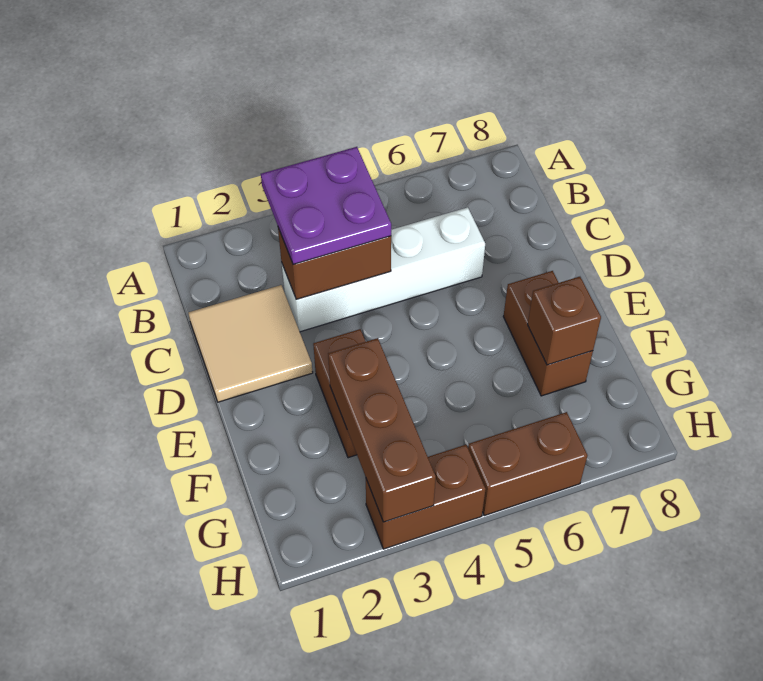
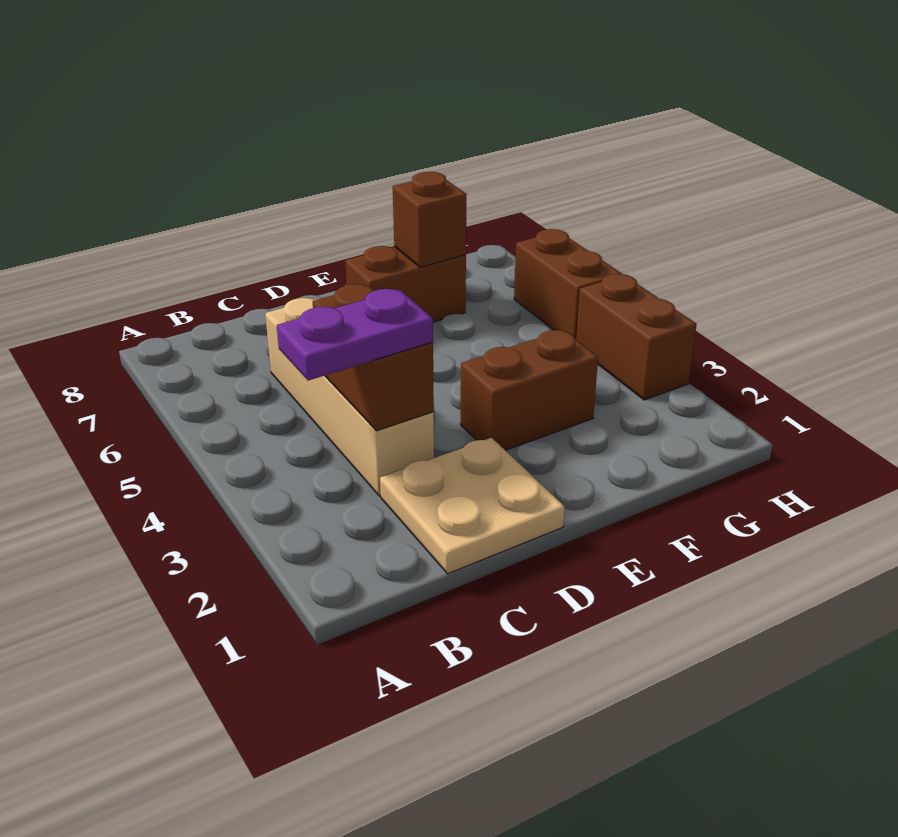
purple plate B3:C4 level 3 -> purple plate B3:C3 level 3
tan tile C1:D2 level 1 -> tan plate C1:D2 level 1
white brick C3:C6 level 1 -> tan brick C3:C6 level 1
brown brick F3:H3 level 2 -> none

